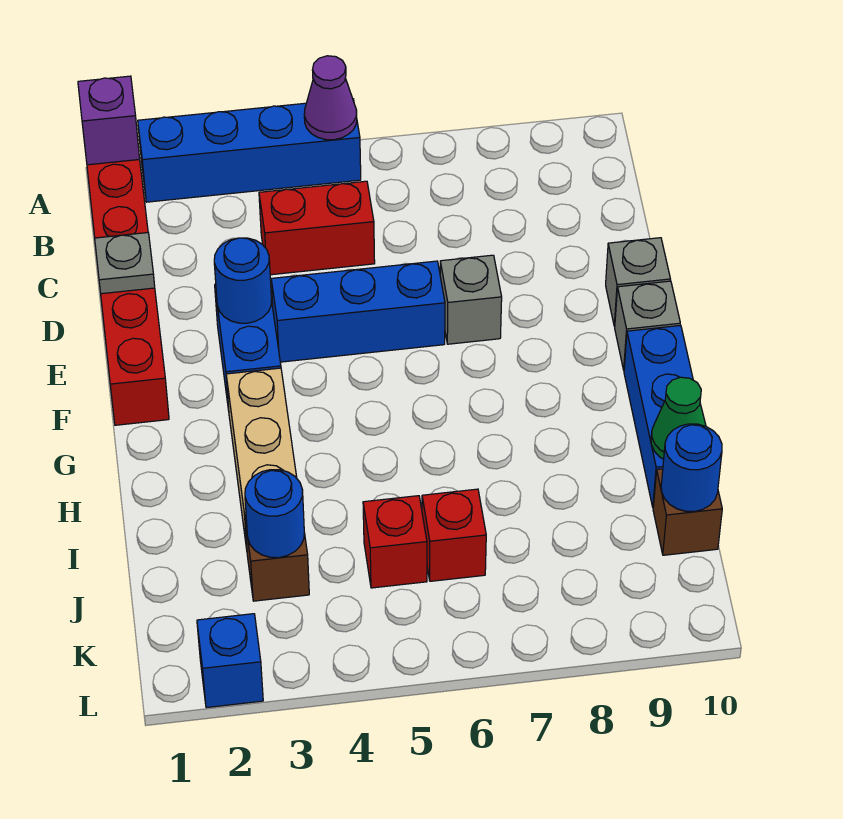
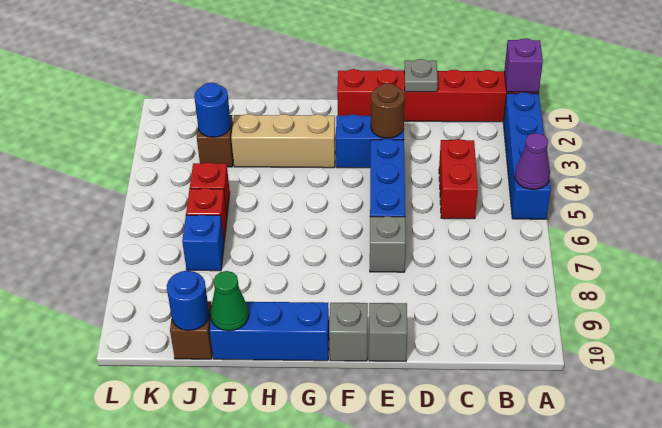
blue round brick E3 level 2 -> brown round brick E3 level 2
blue brick L2 level 1 -> blue brick J7 level 1

